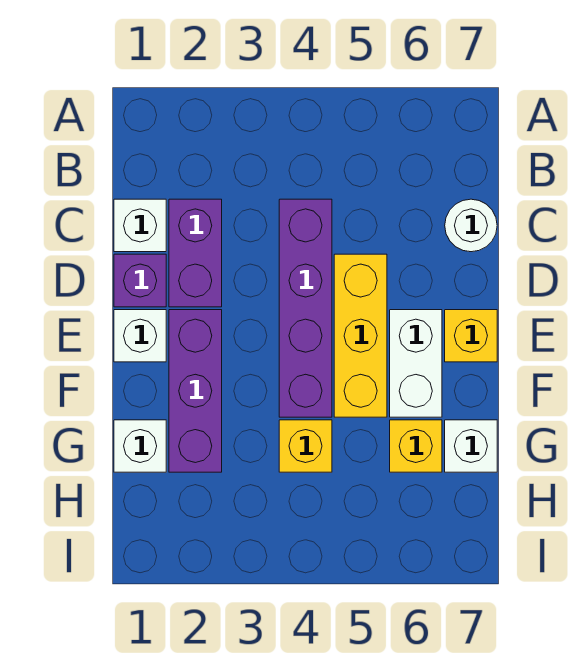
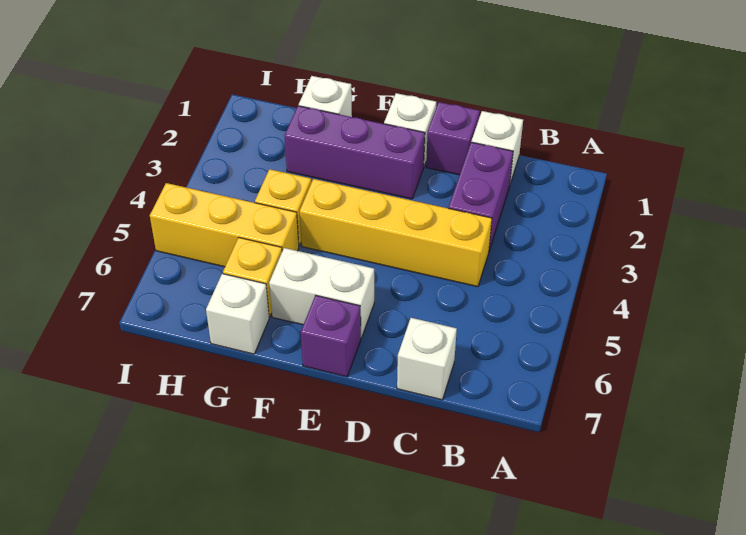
purple brick C2:D2 level 1 -> purple brick C2:C3 level 1
purple brick C4:F4 level 1 -> yellow brick C4:F4 level 1
white round brick C7 level 1 -> white brick C7 level 1
yellow brick D5:F5 level 1 -> yellow brick G5:I5 level 1
yellow brick E7 level 1 -> purple brick E7 level 1

